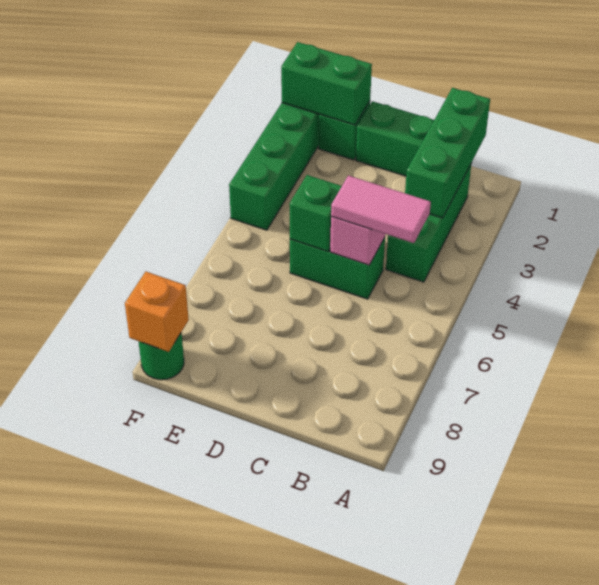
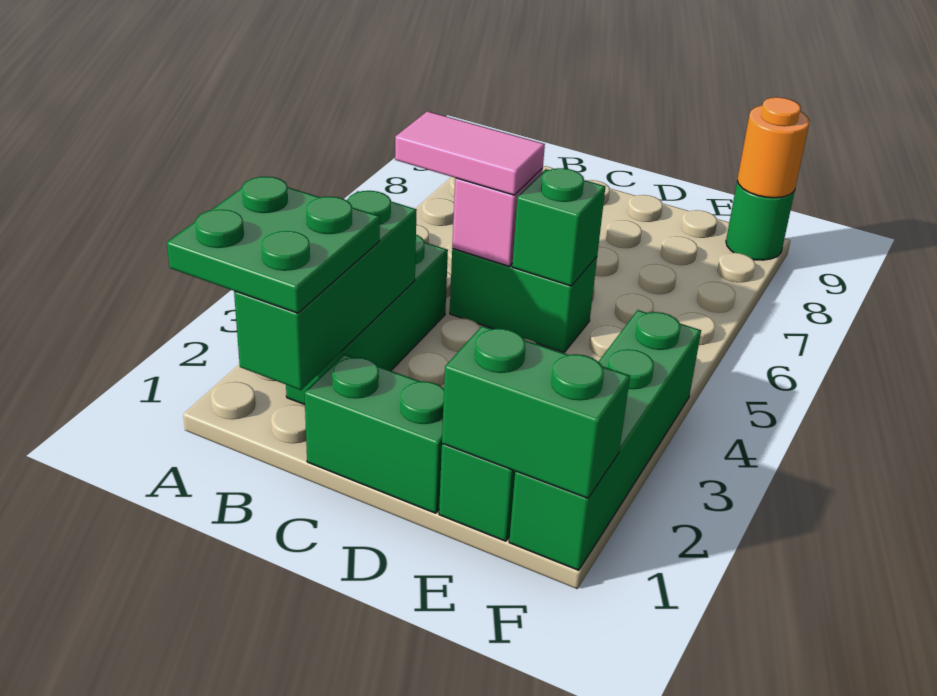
none -> green plate A1:B2 level 3
orange brick F9 level 2 -> orange round brick F9 level 2

